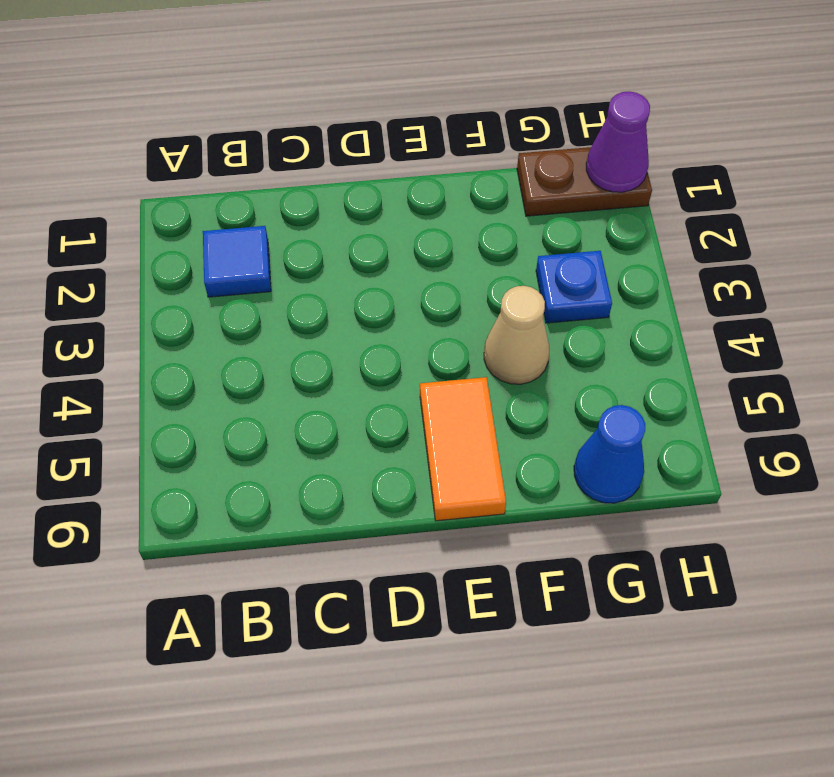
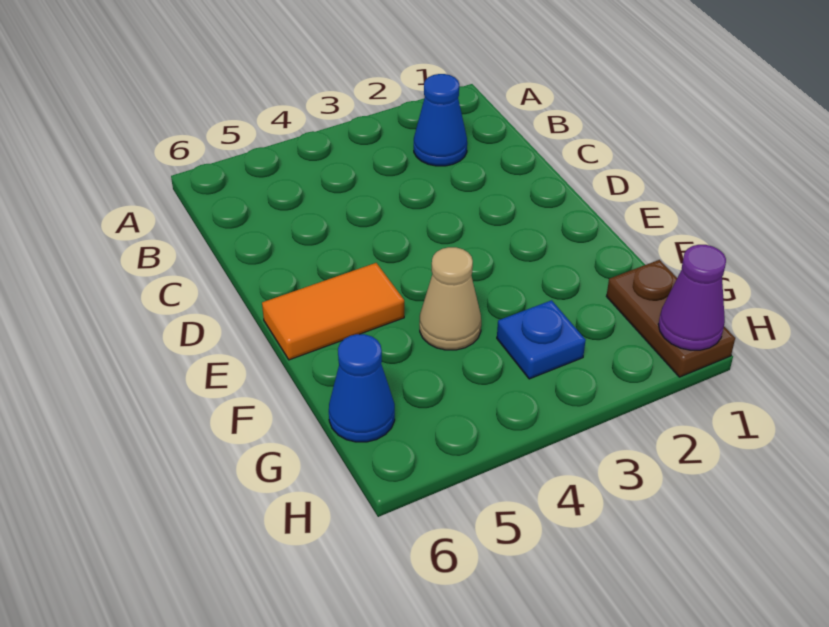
blue tile B2 level 1 -> blue cone B2 level 1

